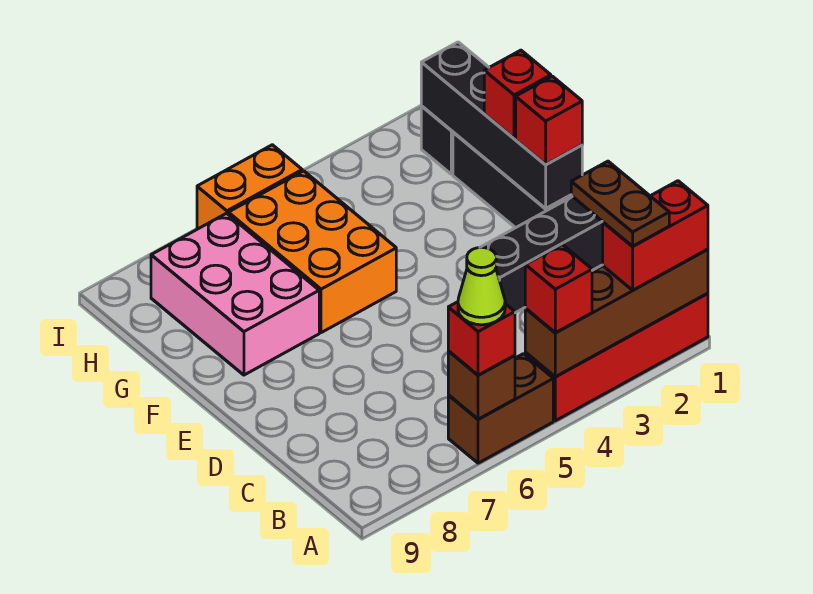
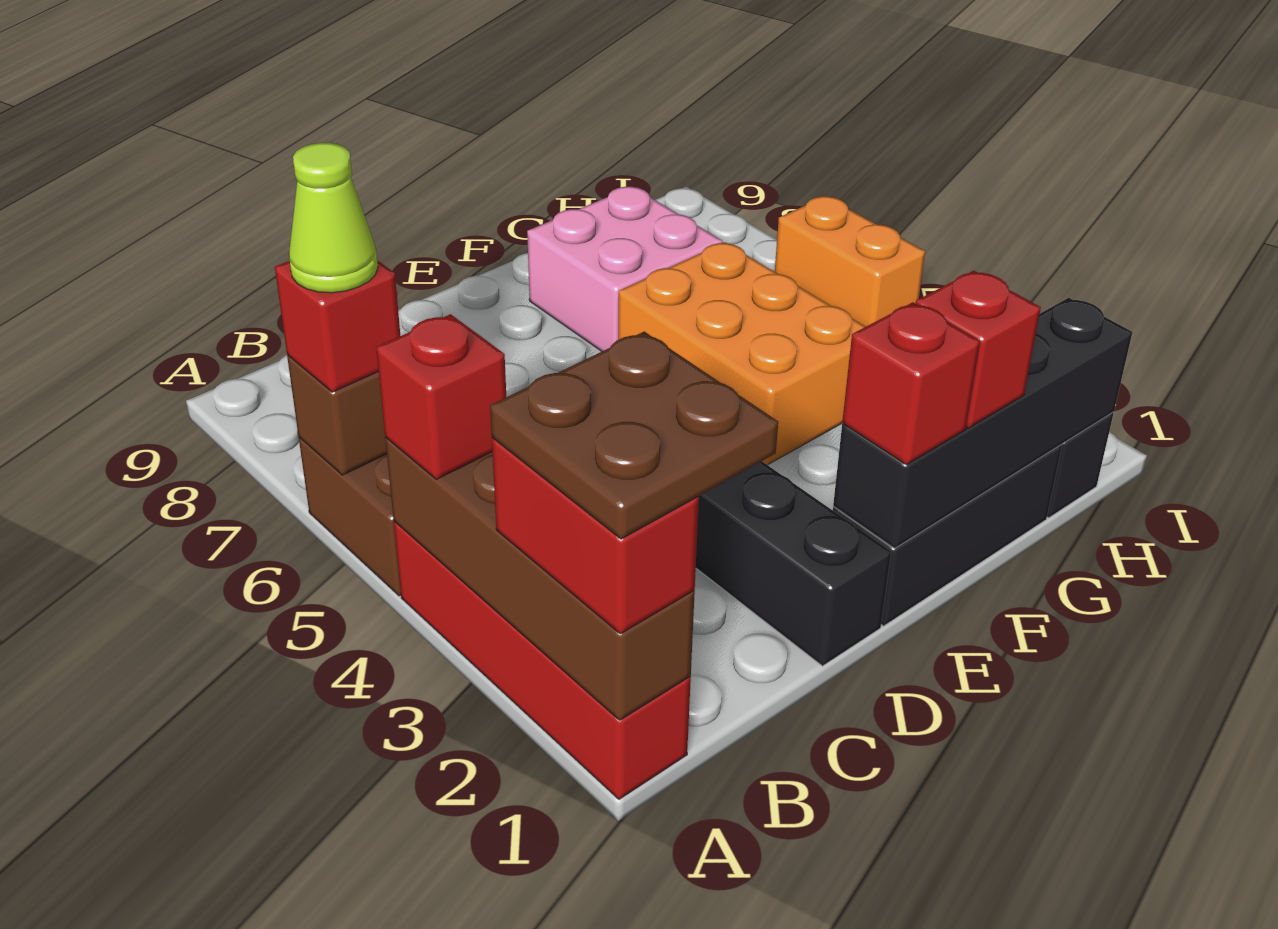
brown plate A2:B2 level 4 -> brown plate A1:B2 level 4
orange brick F5:H6 level 1 -> orange brick F4:G6 level 1
pink brick F7:H8 level 1 -> pink brick F7:G8 level 1

